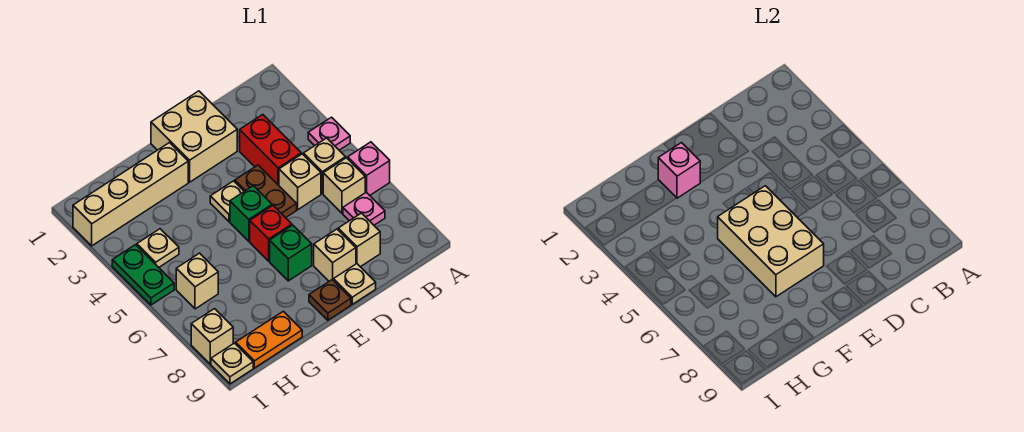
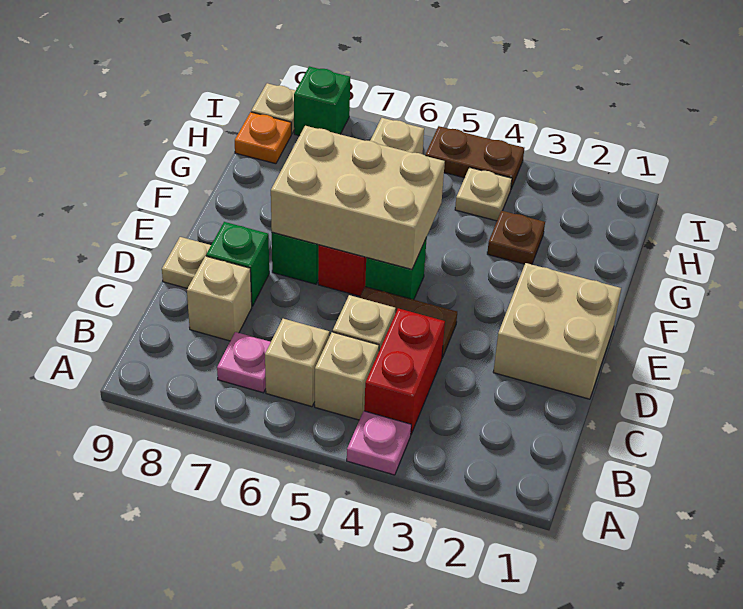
pink brick A6 level 1 -> none
red brick C3:C4 level 1 -> red brick B4:C4 level 1
tan brick D8 level 1 -> green brick D8 level 1
tan plate E4 level 1 -> none
brown plate E9 level 1 -> brown plate G3 level 1
tan brick F2:I2 level 1 -> none
pink brick F2 level 2 -> none
orange plate G9:H9 level 1 -> orange plate H9 level 1
green plate I4:I5 level 1 -> brown plate I4:I5 level 1
tan brick I8 level 1 -> green brick I8 level 1

